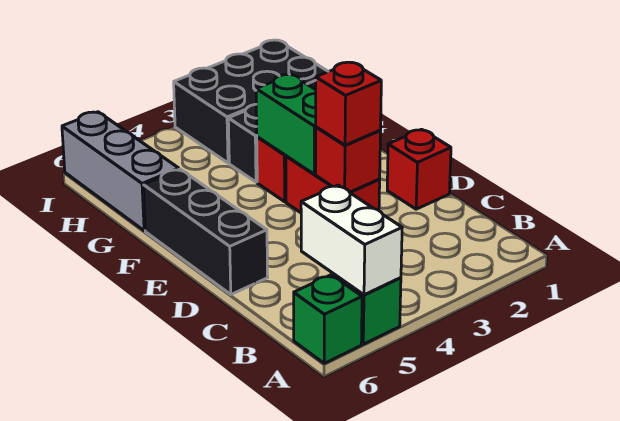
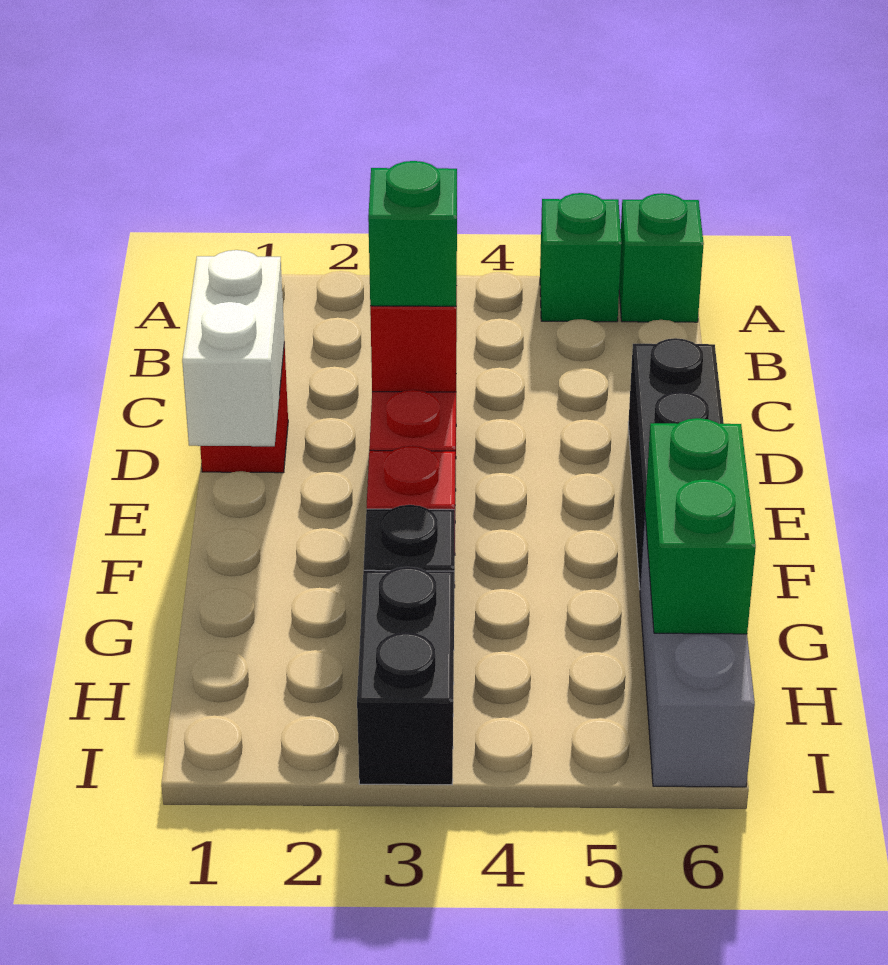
white brick A5:B5 level 2 -> white brick D1:E1 level 2
red brick D3 level 3 -> green brick D3 level 3
green brick E3:F3 level 2 -> green brick G6:H6 level 2
black brick H1:I3 level 1 -> black brick H3:I3 level 1

